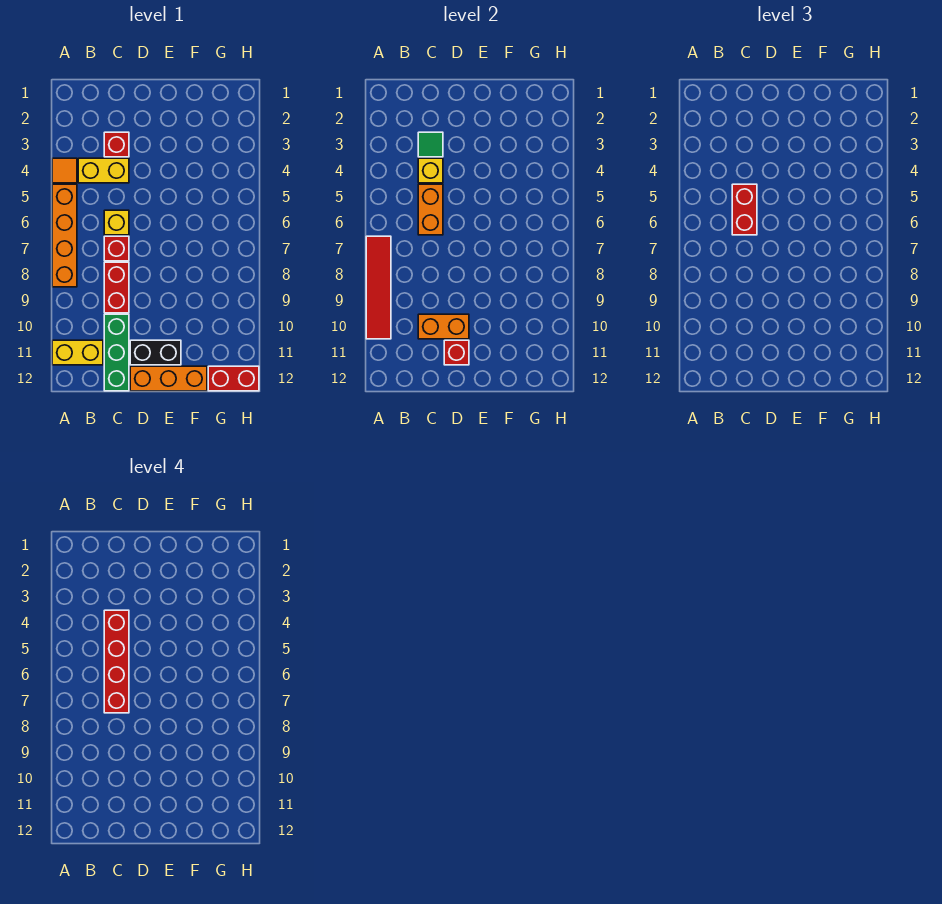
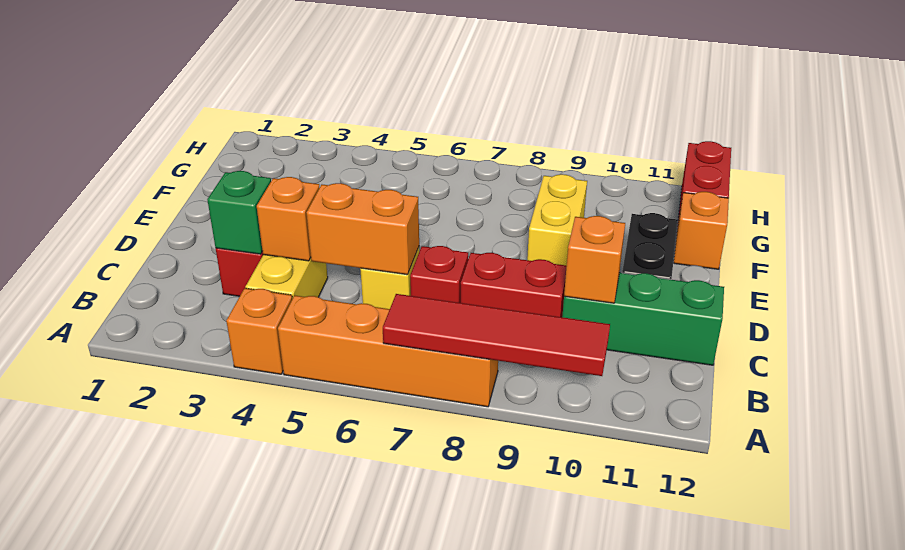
orange tile A4 level 1 -> orange brick A4 level 1
yellow brick A11:B11 level 1 -> yellow brick E9:F9 level 1
green tile C3 level 2 -> green brick C3 level 2
yellow brick C4 level 2 -> orange brick C4 level 2
red brick C4:C7 level 4 -> none
red brick C5:C6 level 3 -> none
orange brick C10:D10 level 2 -> orange brick C10 level 2
red brick D11 level 2 -> none
orange brick D12:F12 level 1 -> orange brick F12 level 1

